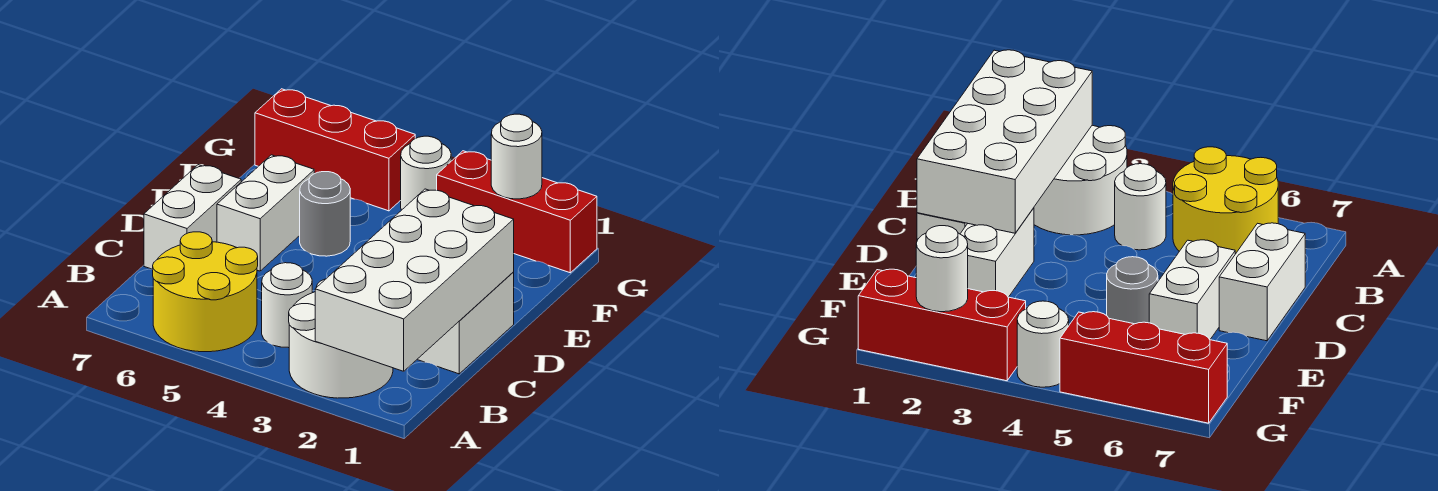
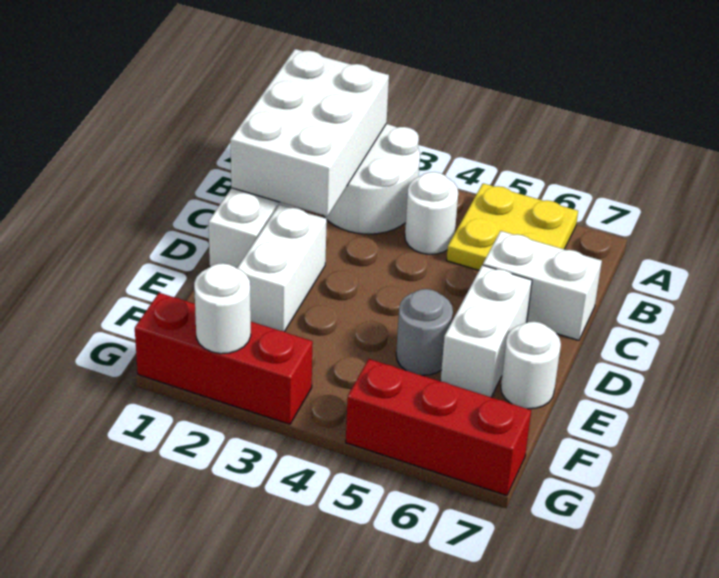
white brick A1:D2 level 2 -> white brick A1:C2 level 2
yellow round brick A5:B6 level 1 -> yellow plate A5:B6 level 1
white brick C7:D7 level 1 -> white brick C6:C7 level 1
white round brick G4 level 1 -> white round brick E7 level 1

